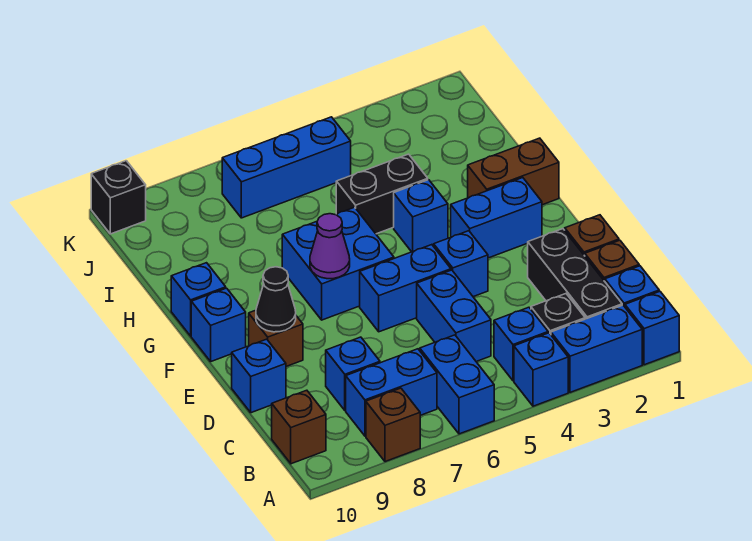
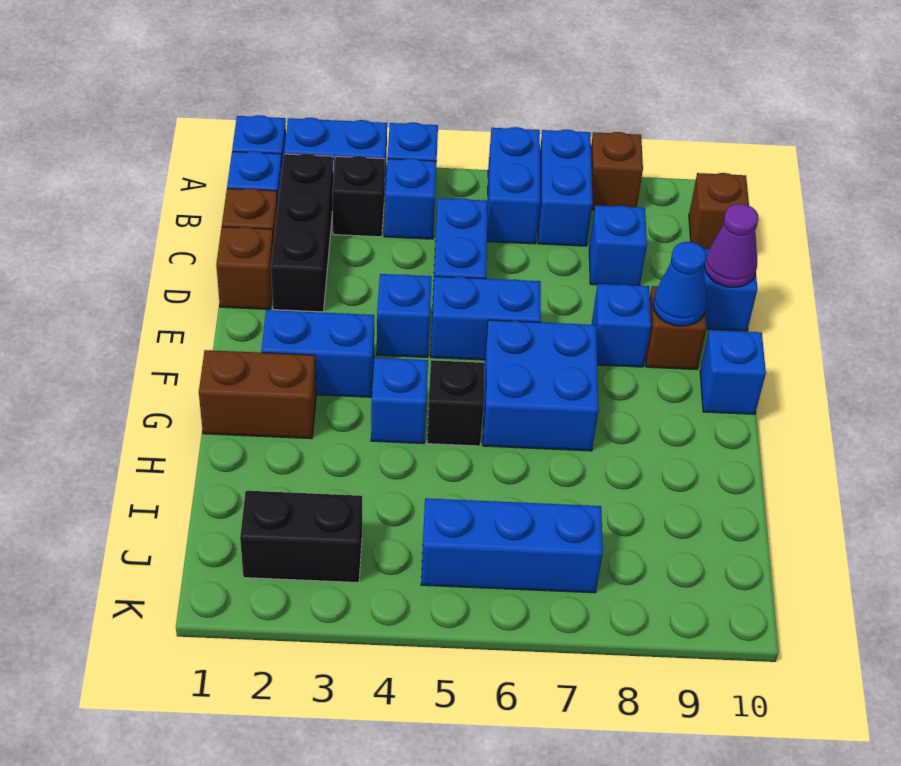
blue brick B7:B8 level 1 -> blue brick A7:B7 level 1
black cone E9 level 2 -> blue cone E9 level 2
purple cone F7 level 2 -> purple cone D10 level 2
blue brick G10 level 1 -> blue brick E8 level 1
black brick H4:H5 level 1 -> black brick J2:J3 level 1
black brick K10 level 1 -> black brick G5 level 1

